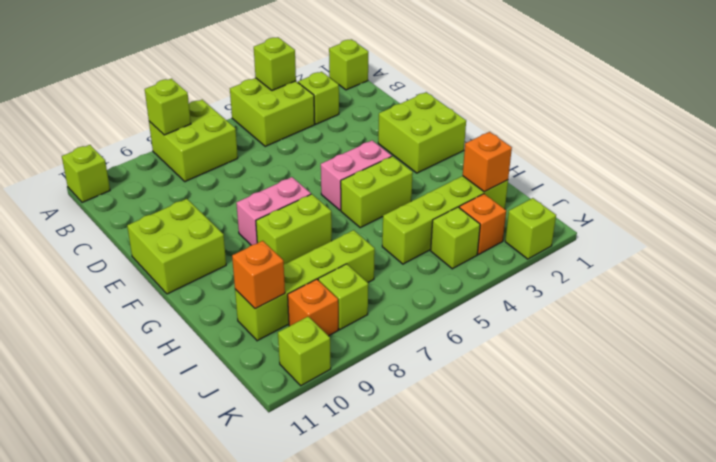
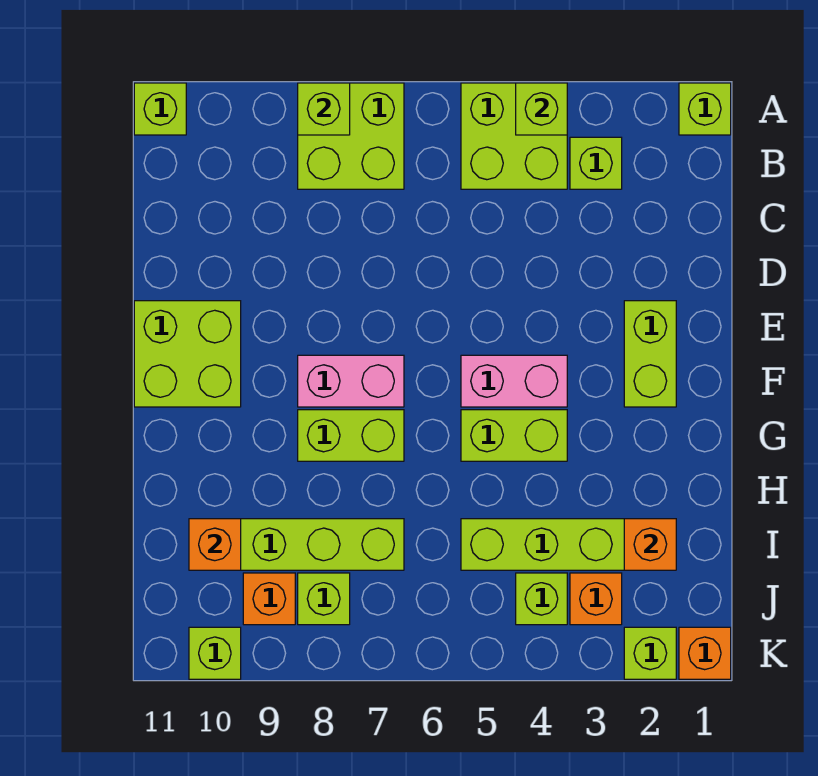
lime brick E1:F2 level 1 -> lime brick E2:F2 level 1
none -> orange brick K1 level 1

